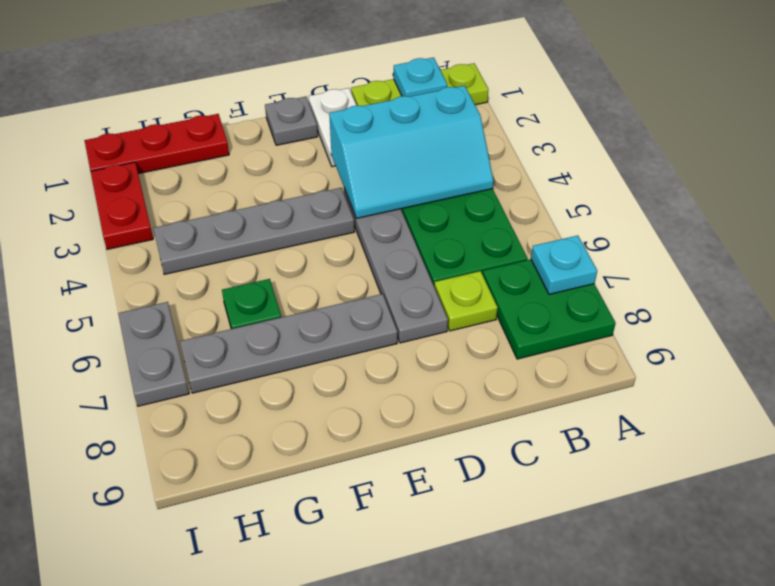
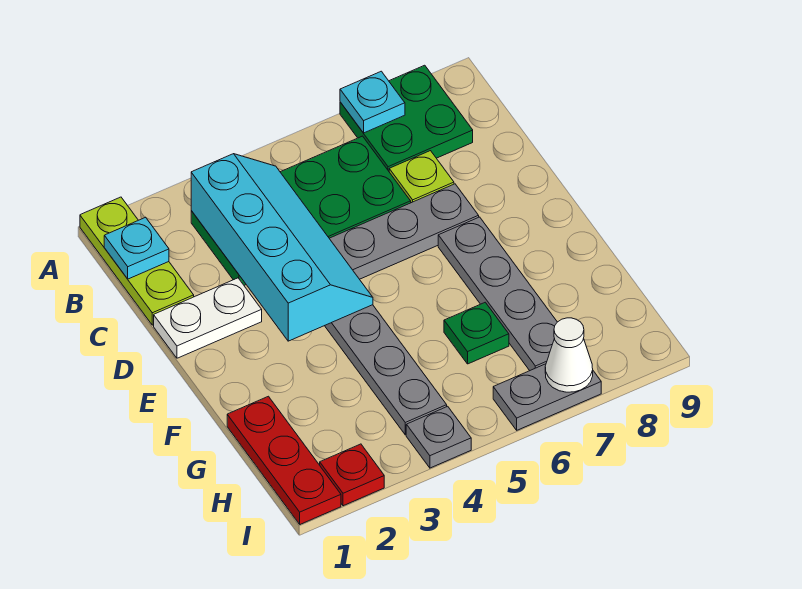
cyan slope B3:D4 level 2 top 3 -> cyan slope B3:E4 level 2 top 3
grey plate E1 level 1 -> grey plate I4 level 1
red plate I2:I3 level 1 -> red plate I2 level 1
none -> white cone I7 level 2

